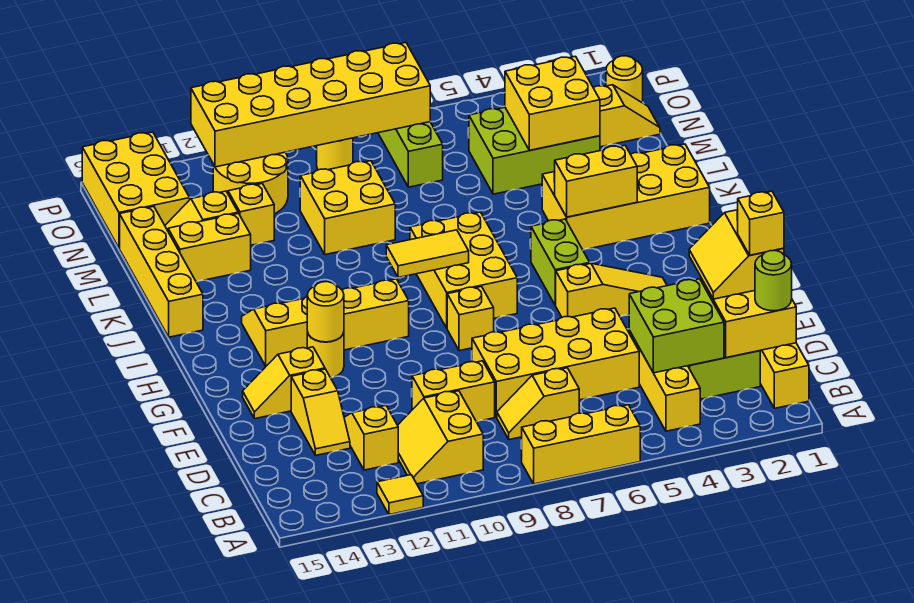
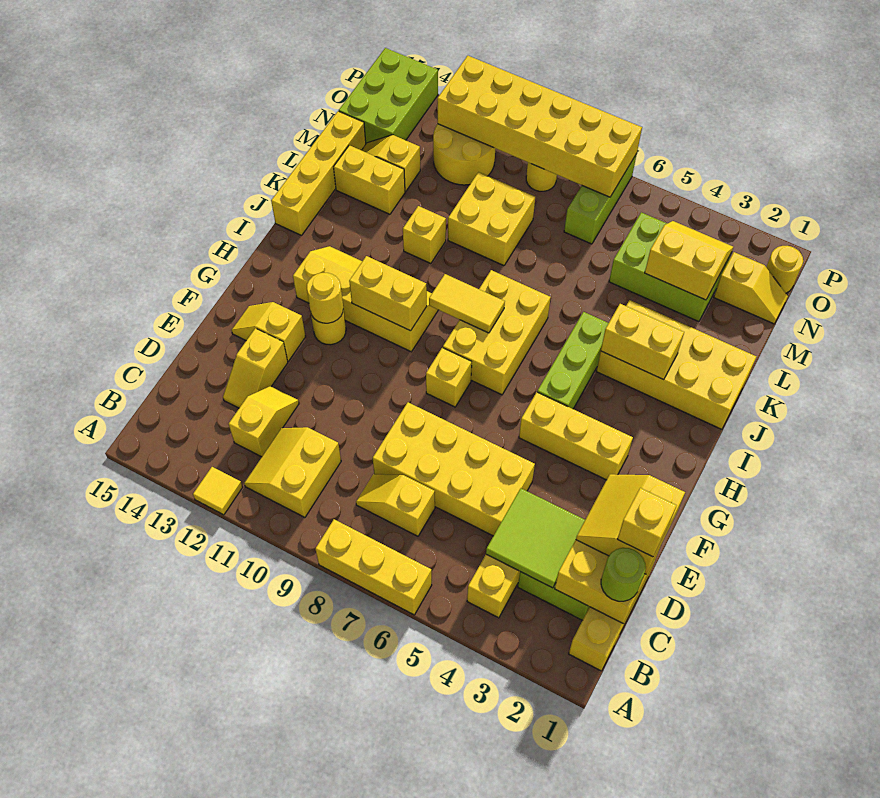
lime brick C3:D4 level 2 -> lime tile C3:D4 level 2
yellow brick D9:D10 level 1 -> yellow brick H10:H11 level 2
yellow slope G3:G5 level 1 top 5 -> yellow brick G3:G5 level 1
lime brick H5:I5 level 1 -> lime brick H5:J5 level 1
yellow brick M3:N4 level 2 -> yellow slope M3:N4 level 2 top M
yellow brick M12 level 1 -> yellow brick K11 level 1
yellow brick N14:P15 level 1 -> lime brick N14:P15 level 1

